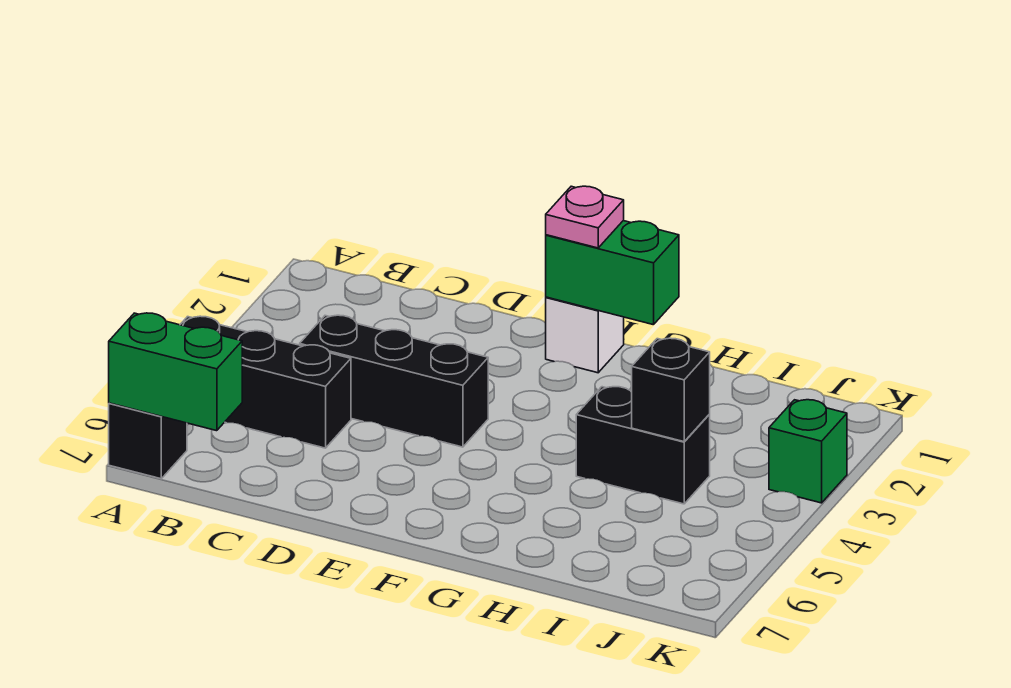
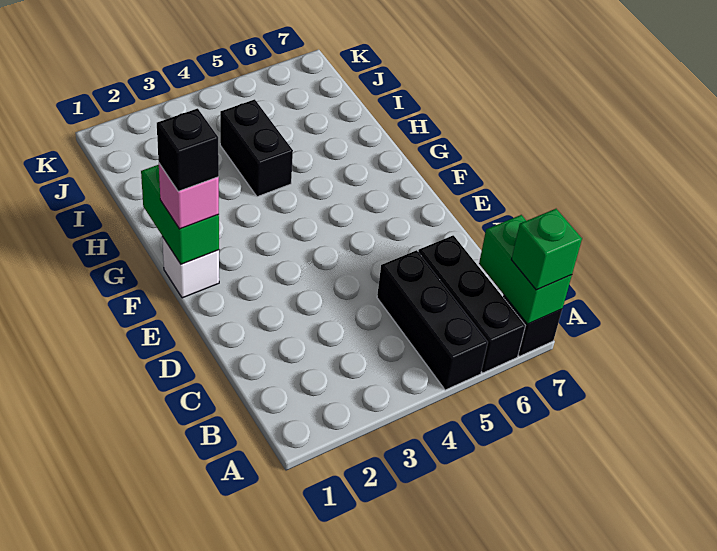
black brick C4:E4 level 1 -> black brick A6:C6 level 1
pink plate F1 level 3 -> pink brick F1 level 3
black brick I4 level 2 -> black brick F1 level 4
green brick K3 level 1 -> green brick A7 level 3

